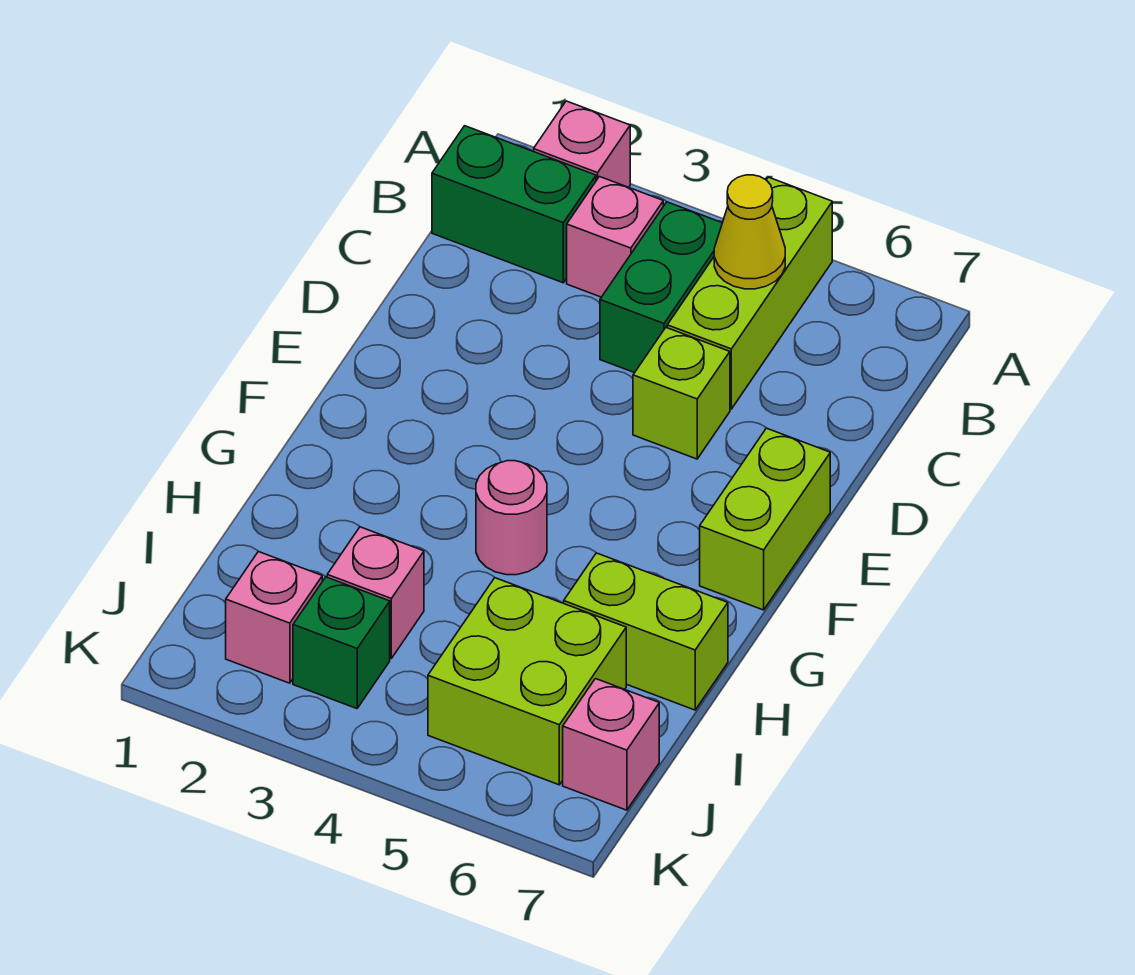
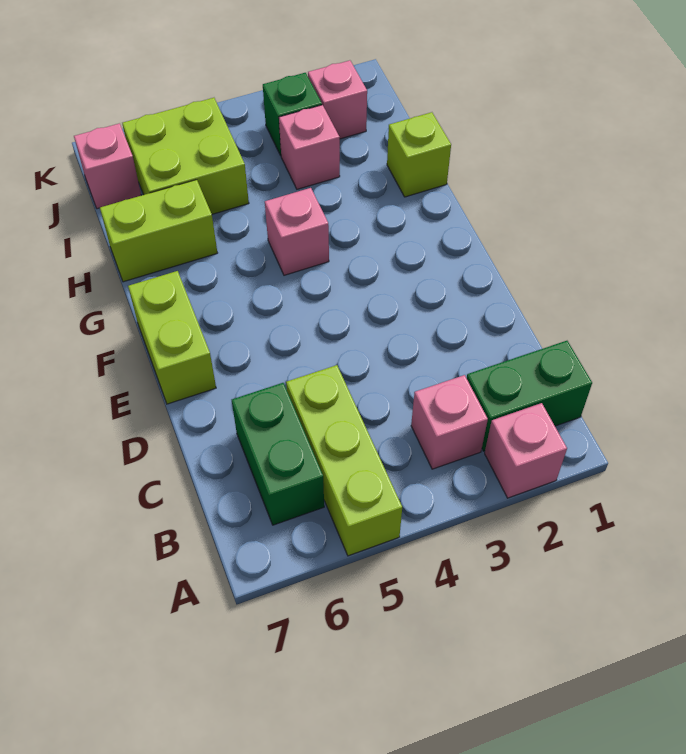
green brick B4:C4 level 1 -> green brick B6:C6 level 1
yellow cone B5 level 2 -> none
lime brick D5 level 1 -> lime brick H1 level 1
pink round brick G4 level 1 -> pink brick G4 level 1

